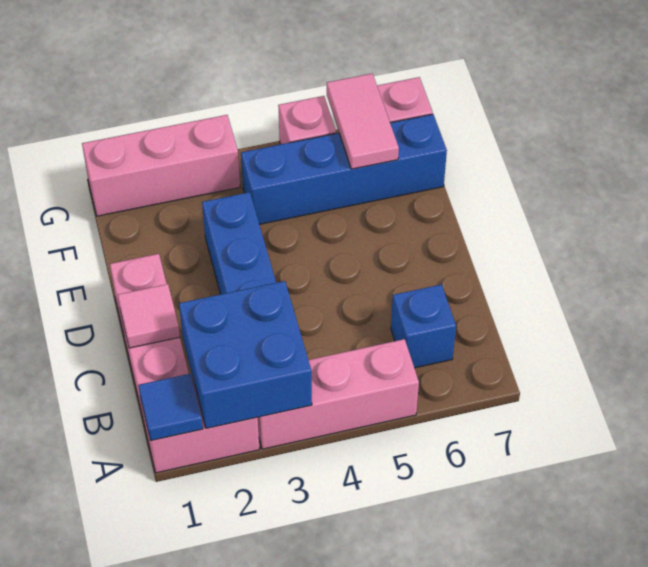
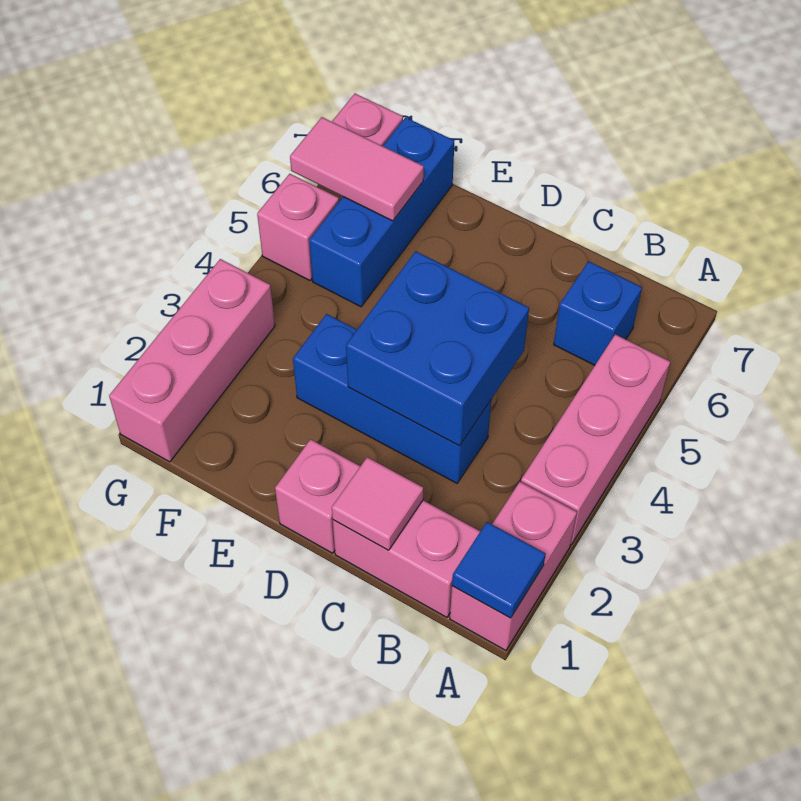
blue brick A2:B3 level 2 -> blue brick C3:D4 level 2
blue brick F4:F7 level 1 -> blue brick F5:F7 level 1

